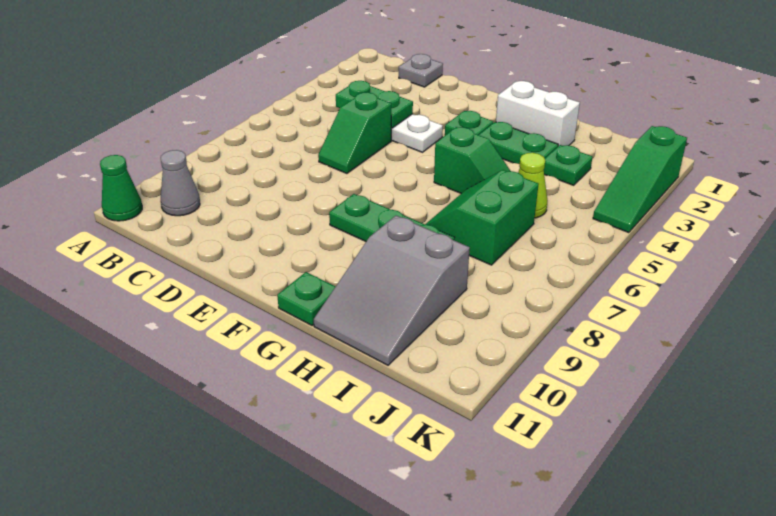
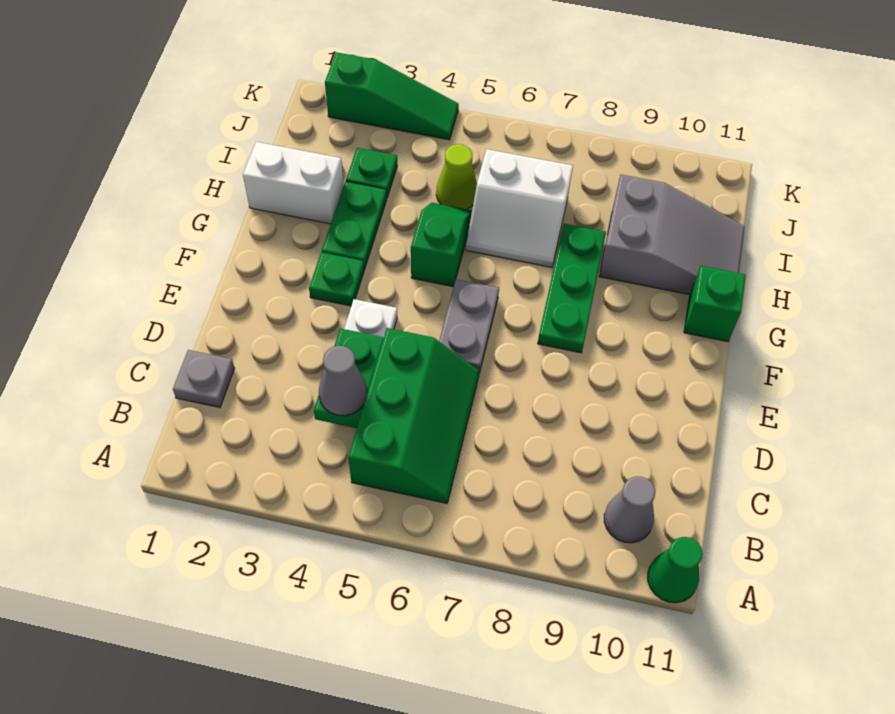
none -> grey cone C4 level 3
green slope D5:D6 level 1 top 5 -> green slope B5:D6 level 1 top 5
none -> grey plate E6:F6 level 1
white brick G2:H2 level 1 -> white brick H1:H2 level 1
green plate G11 level 1 -> green brick G11 level 1
green slope H6:I7 level 1 top I -> white slope H6:I7 level 1 top I

